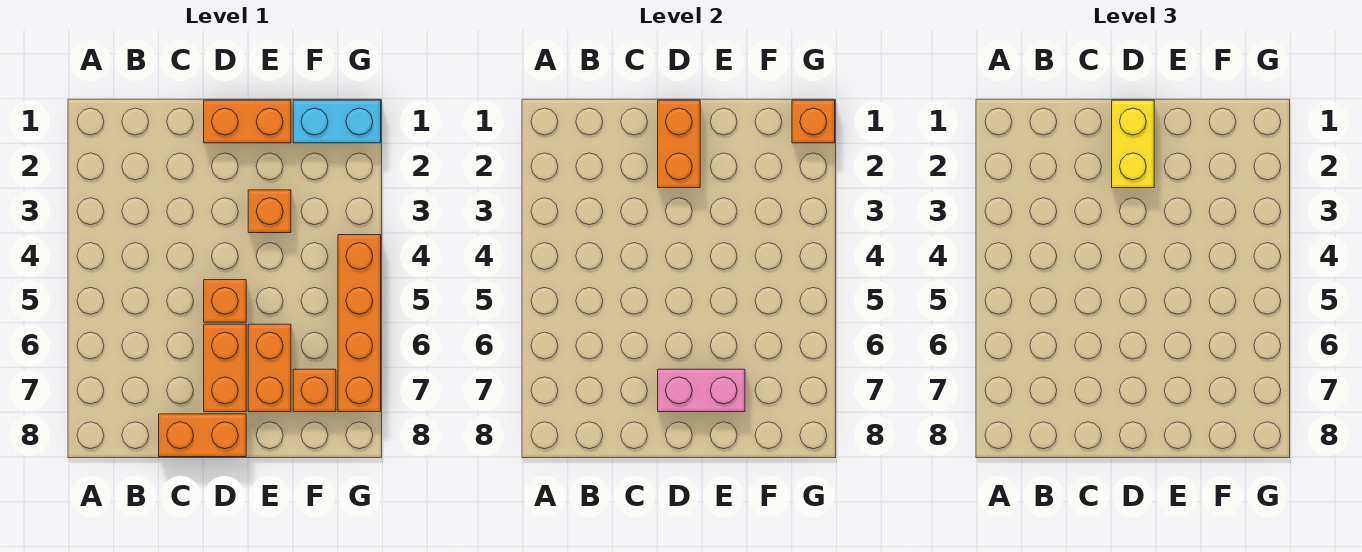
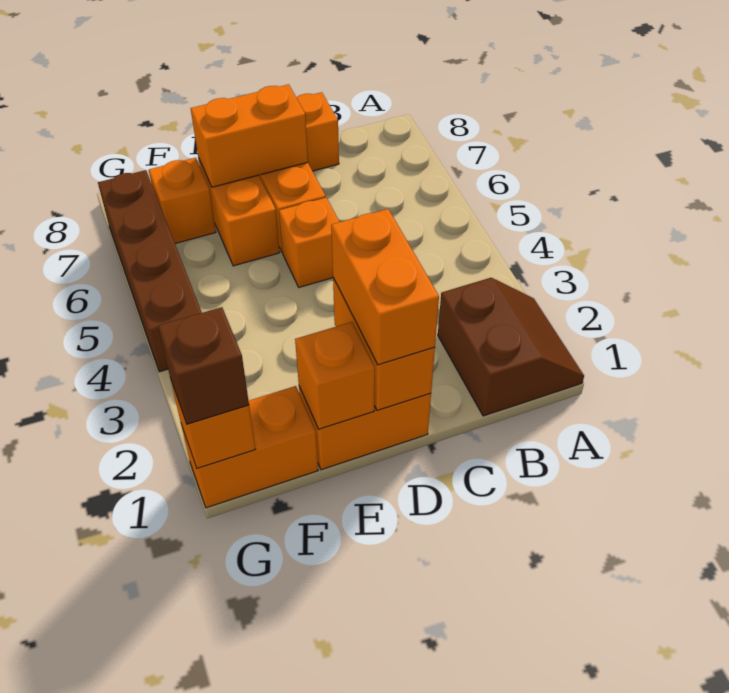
none -> brown slope A1:B2 level 1 top B
yellow brick D1:D2 level 3 -> orange brick D1:D2 level 3
pink brick D7:E7 level 2 -> orange brick D7:E7 level 2
orange brick E3 level 1 -> orange brick E1 level 2
cyan brick F1:G1 level 1 -> orange brick F1:G1 level 1
none -> brown brick G1 level 3
orange brick G4:G7 level 1 -> brown brick G4:G7 level 1

